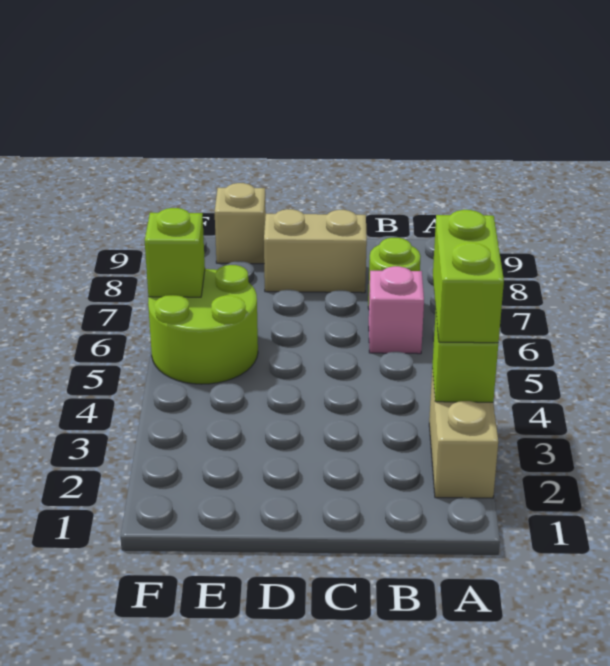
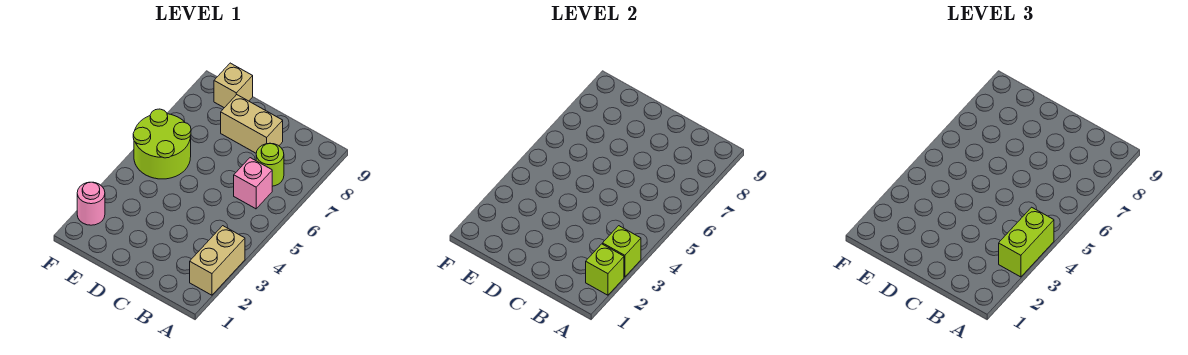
none -> pink round brick F2 level 1
lime brick F6 level 2 -> lime brick A2 level 2

